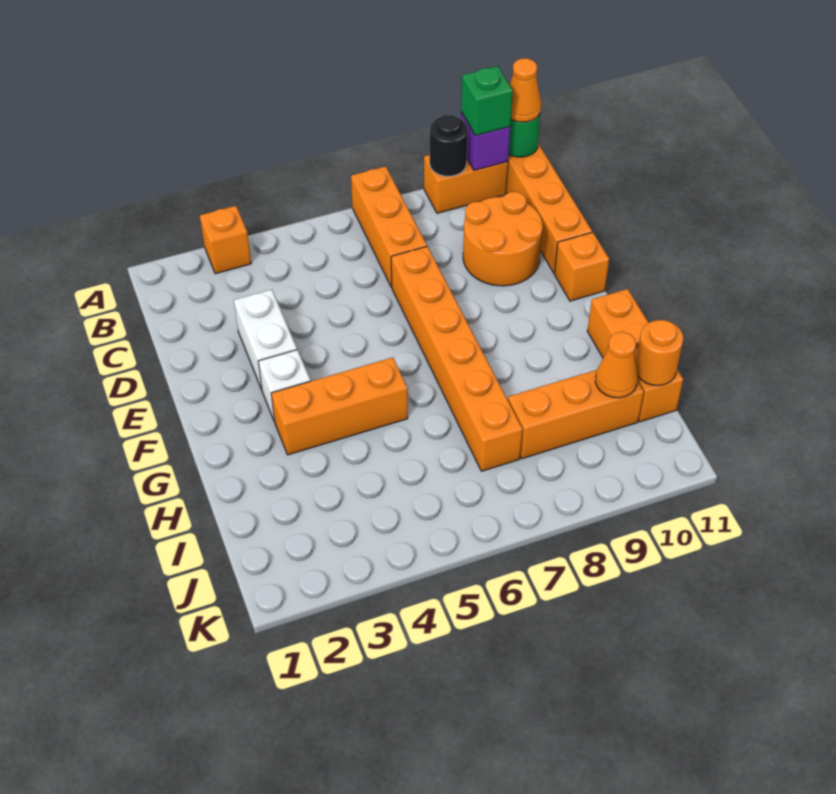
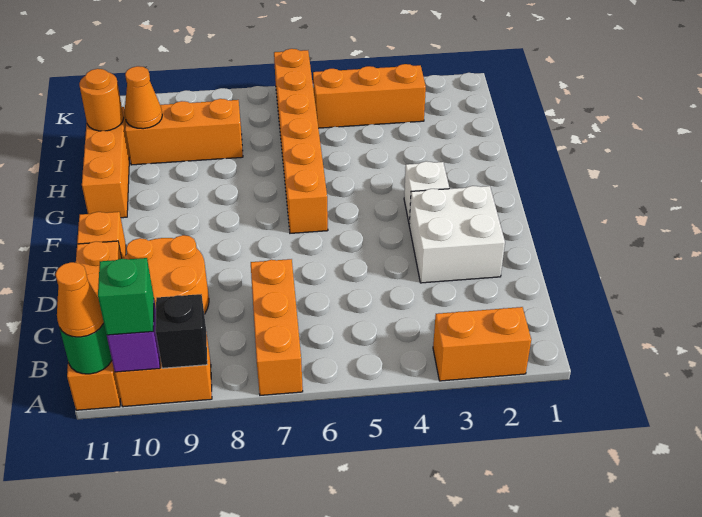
orange brick A3 level 1 -> orange brick A2:A3 level 1
black round brick A9 level 2 -> black brick A9 level 2
white brick D3:E3 level 1 -> white brick D2:E3 level 1
orange brick D7:I7 level 1 -> orange brick F6:K6 level 1
orange brick G3:G5 level 1 -> orange brick J3:J5 level 1

